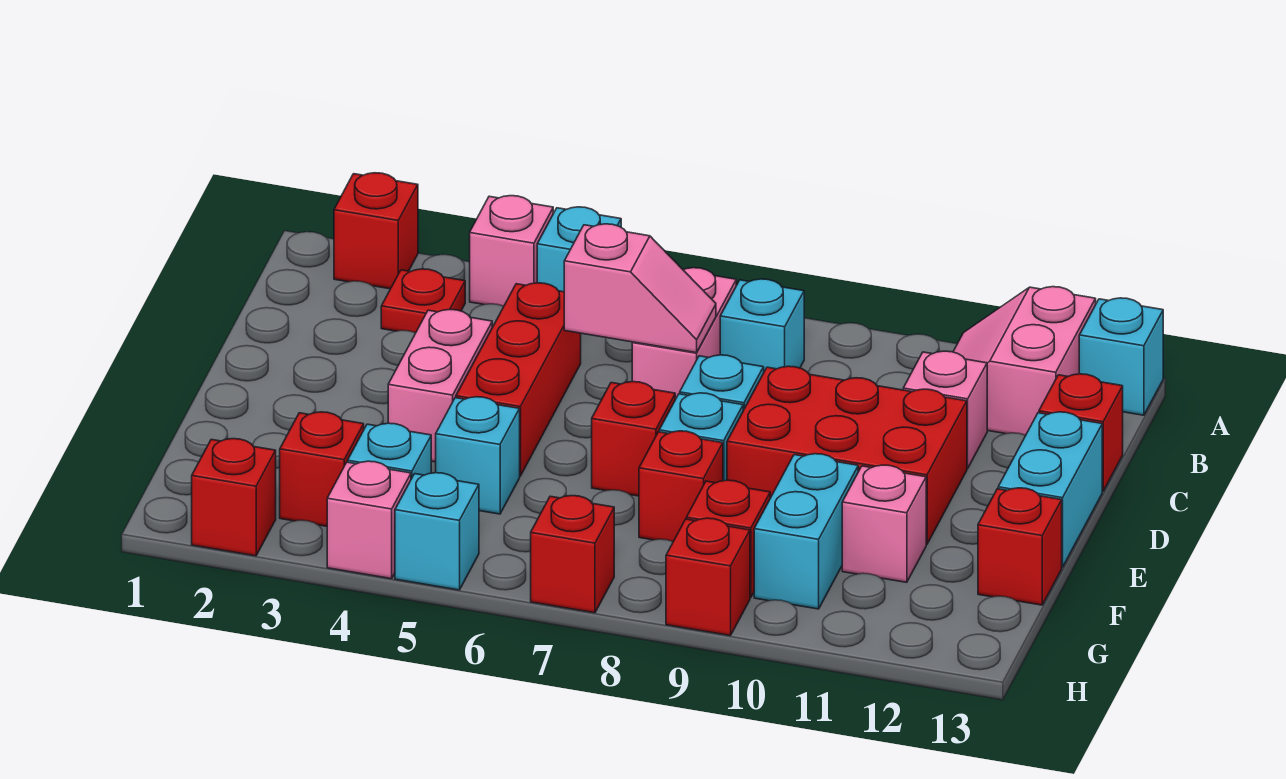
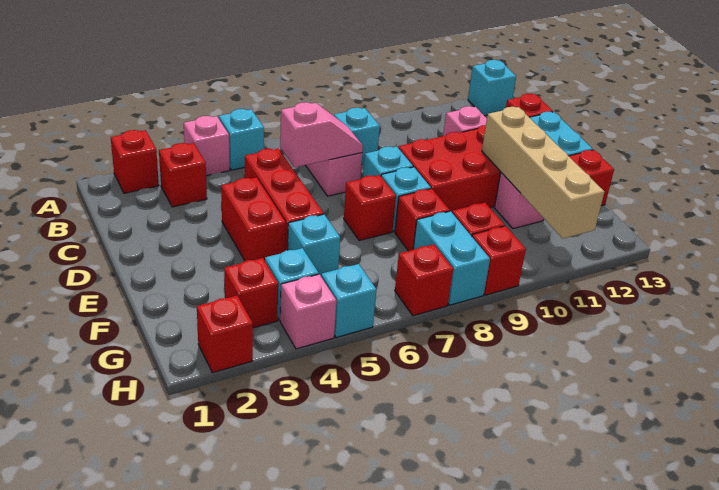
pink slope A11:B12 level 1 top 12 -> none
red plate B3 level 1 -> red brick B3 level 1
pink brick D4:E4 level 1 -> red brick D4:E4 level 1
none -> tan brick E11:H11 level 2
cyan brick F10:G10 level 1 -> cyan brick G8:H8 level 1

